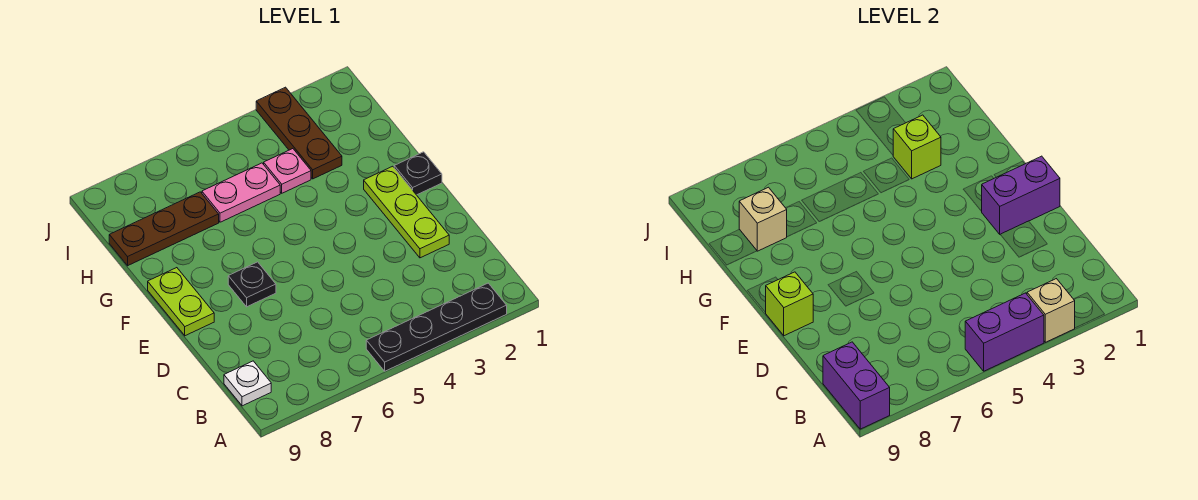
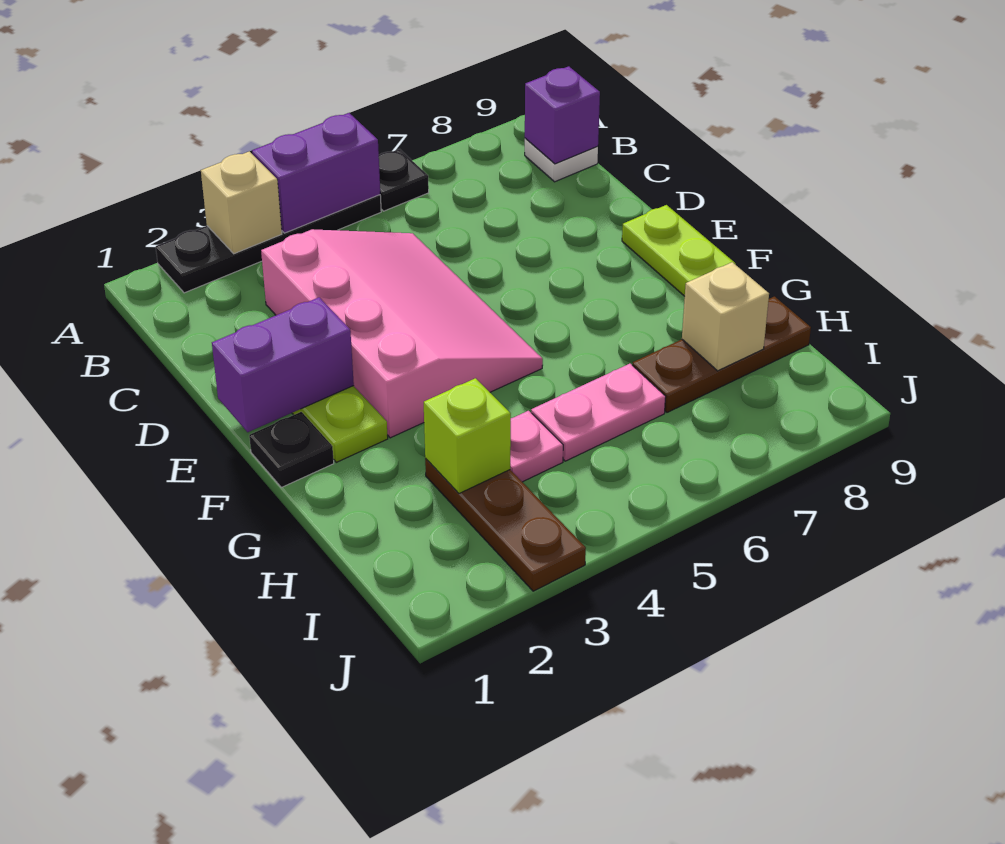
purple brick A9:B9 level 2 -> purple brick B9 level 2
none -> pink slope C3:F5 level 1 top 3
black plate E7 level 1 -> black plate A6 level 1
lime brick E9 level 2 -> none

